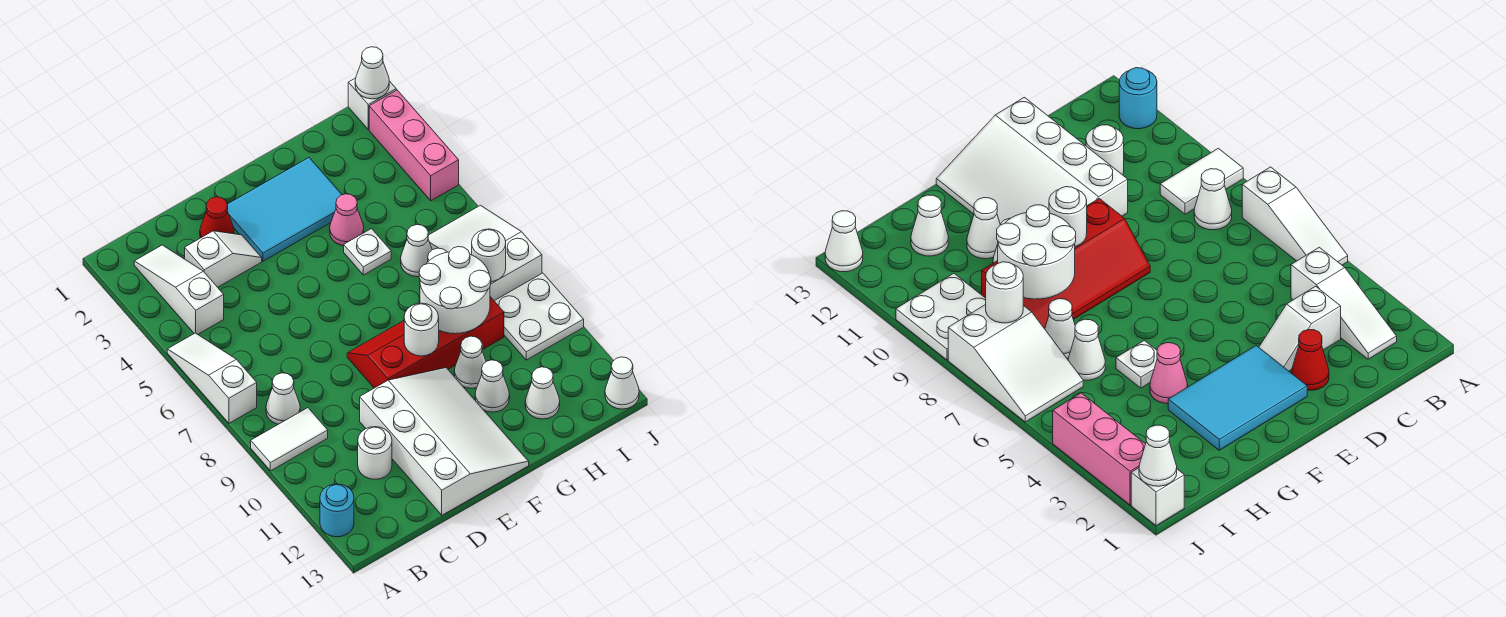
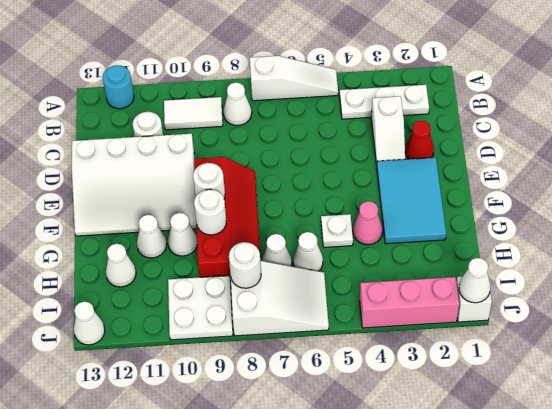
white tile A9:B9 level 1 -> white tile B9:B10 level 1
white slope B2:B4 level 1 top 4 -> white plate B2:B4 level 1
white round brick G8:H9 level 2 -> white round brick G9 level 2

